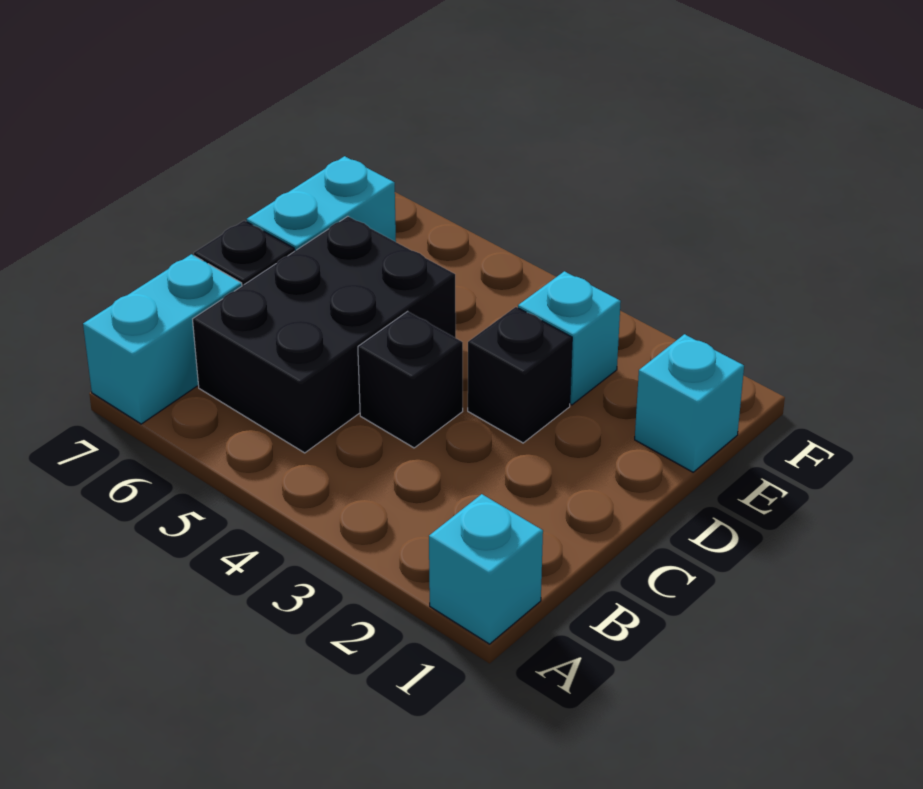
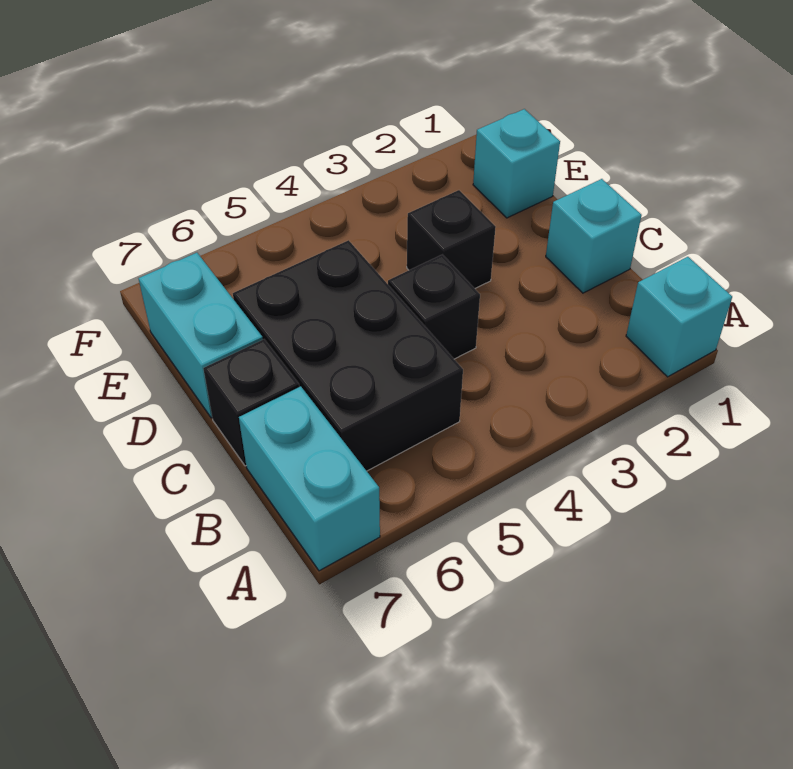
cyan brick E3 level 1 -> cyan brick C1 level 1

